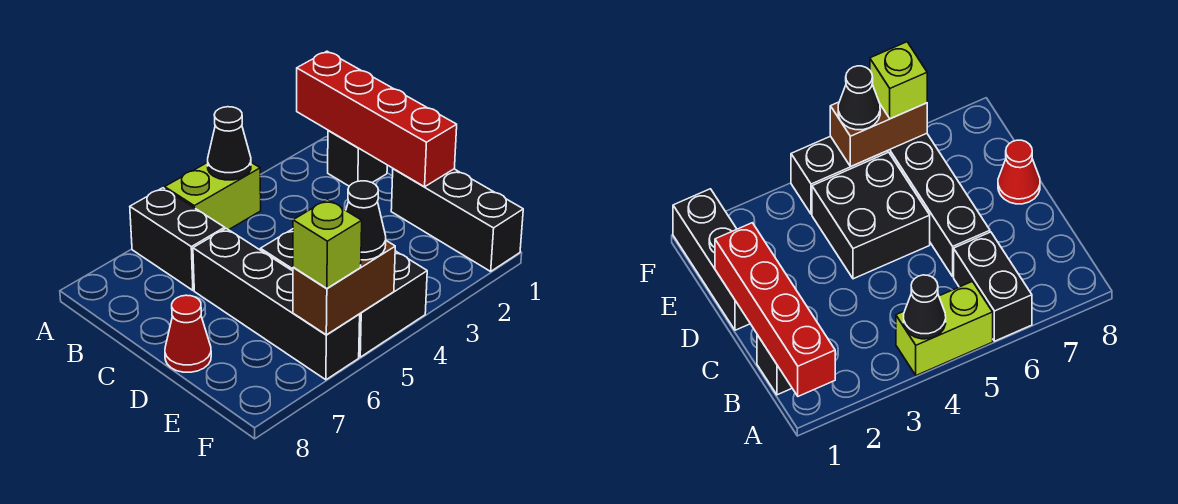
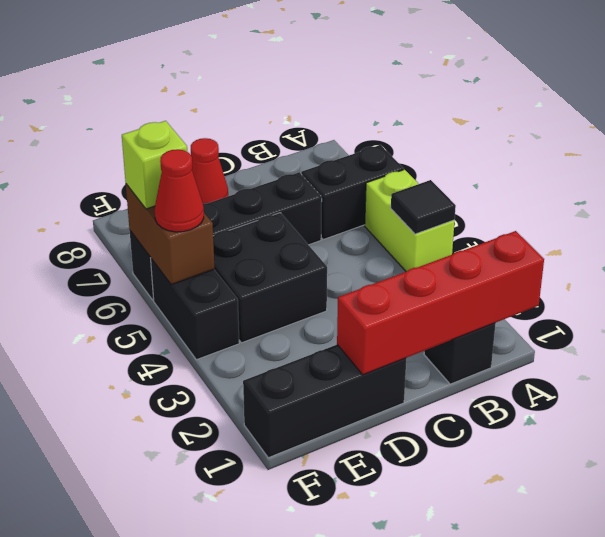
black cone A4 level 2 -> black tile A4 level 2
black cone F5 level 3 -> red cone F5 level 3

